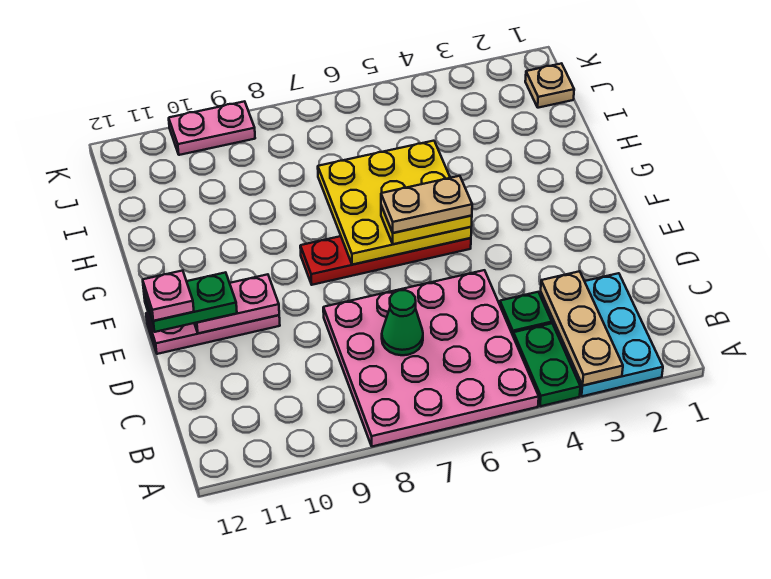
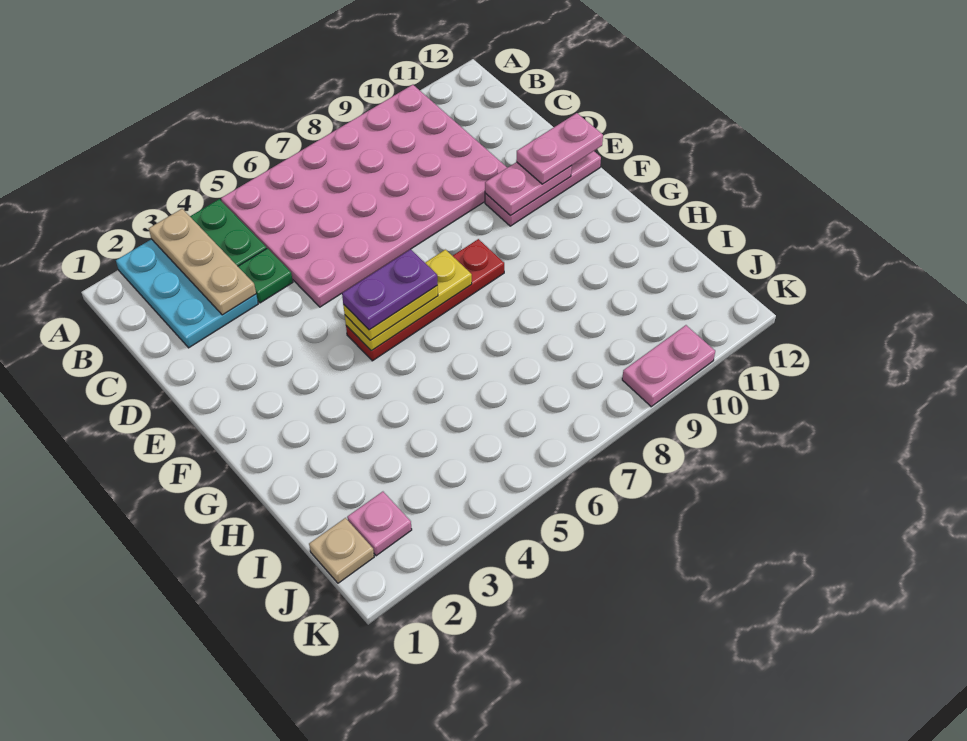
pink plate A5:D8 level 1 -> pink plate A5:D10 level 1
green cone C7 level 2 -> none
green plate E11:E12 level 3 -> pink plate E11:E12 level 3
pink plate E12 level 4 -> pink plate J2 level 1
yellow plate F5:H7 level 2 -> yellow plate F5:F7 level 2
tan plate F5:F6 level 4 -> purple plate F5:F6 level 4

